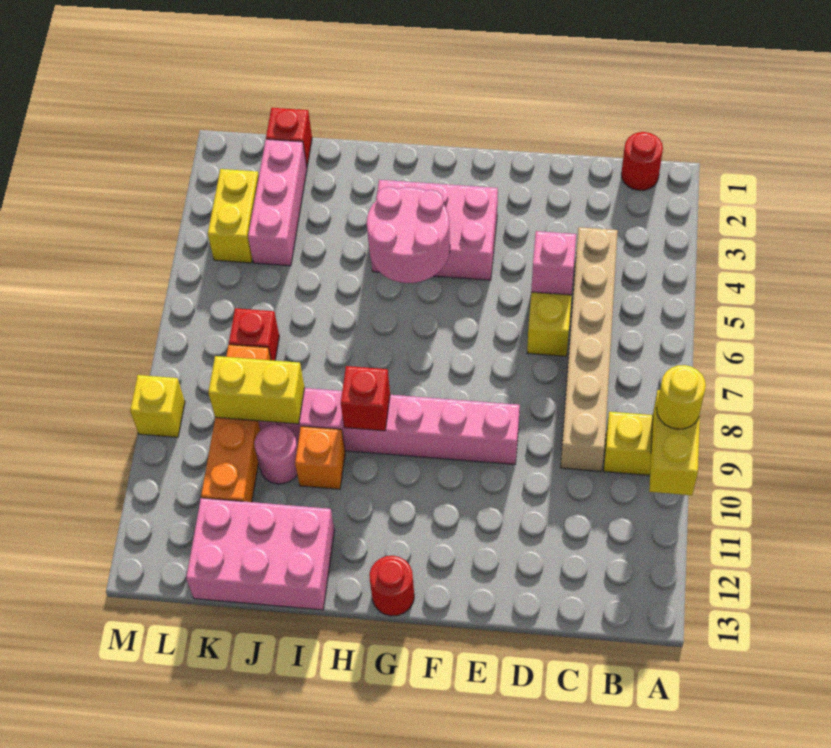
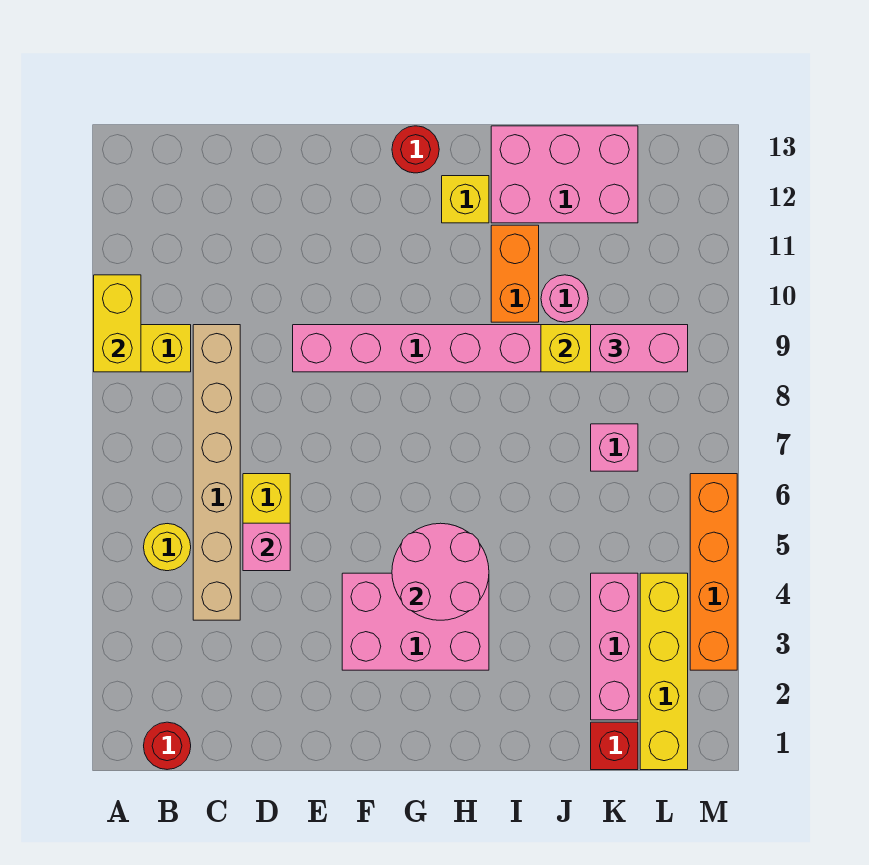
yellow round brick A9 level 3 -> yellow round brick B5 level 1
red brick H9 level 2 -> none
orange brick I10 level 1 -> orange brick I10:I11 level 1
red brick K7 level 1 -> pink brick K7 level 1
orange brick K8:K11 level 1 -> orange brick M3:M6 level 1
none -> pink brick K9:L9 level 3
yellow brick L3:L4 level 1 -> yellow brick L1:L4 level 1
yellow brick M9 level 1 -> yellow brick H12 level 1

